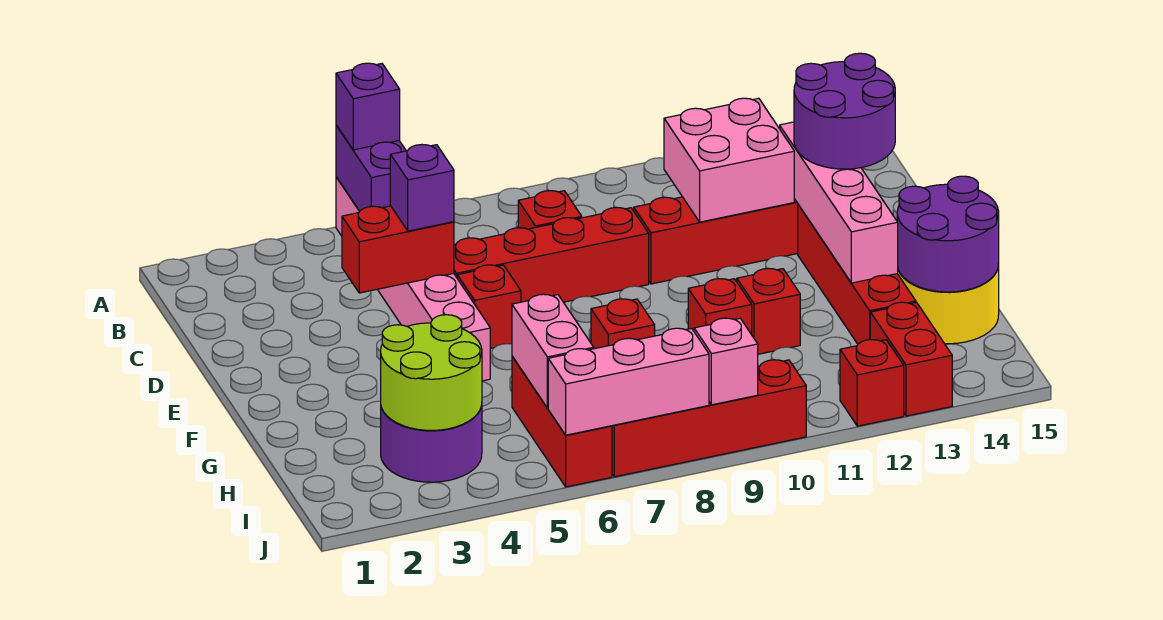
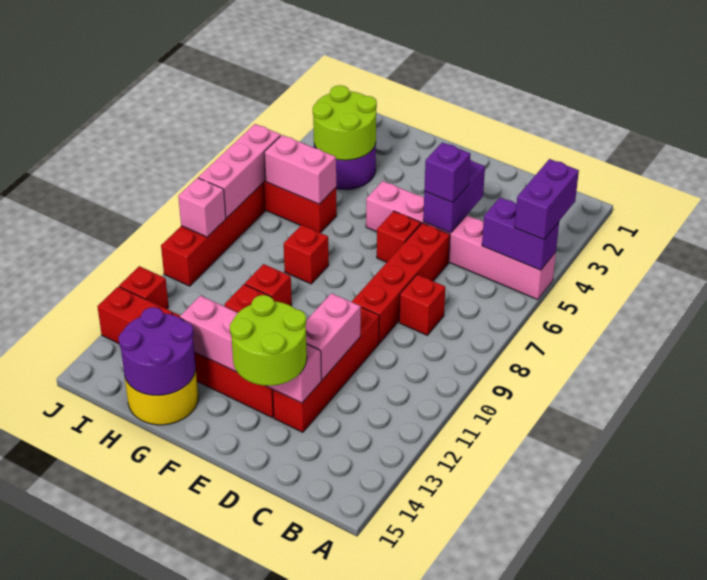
purple brick A5 level 3 -> purple brick A4:A5 level 3
pink brick C11:D12 level 2 -> pink brick D11:D12 level 2
red brick D4:D5 level 2 -> purple brick D4:D5 level 2
purple round brick D13:E14 level 3 -> lime round brick D13:E14 level 3

